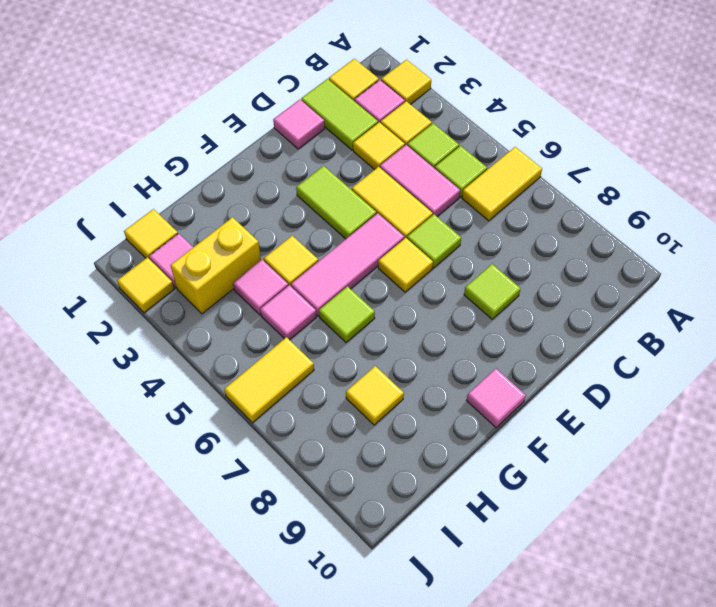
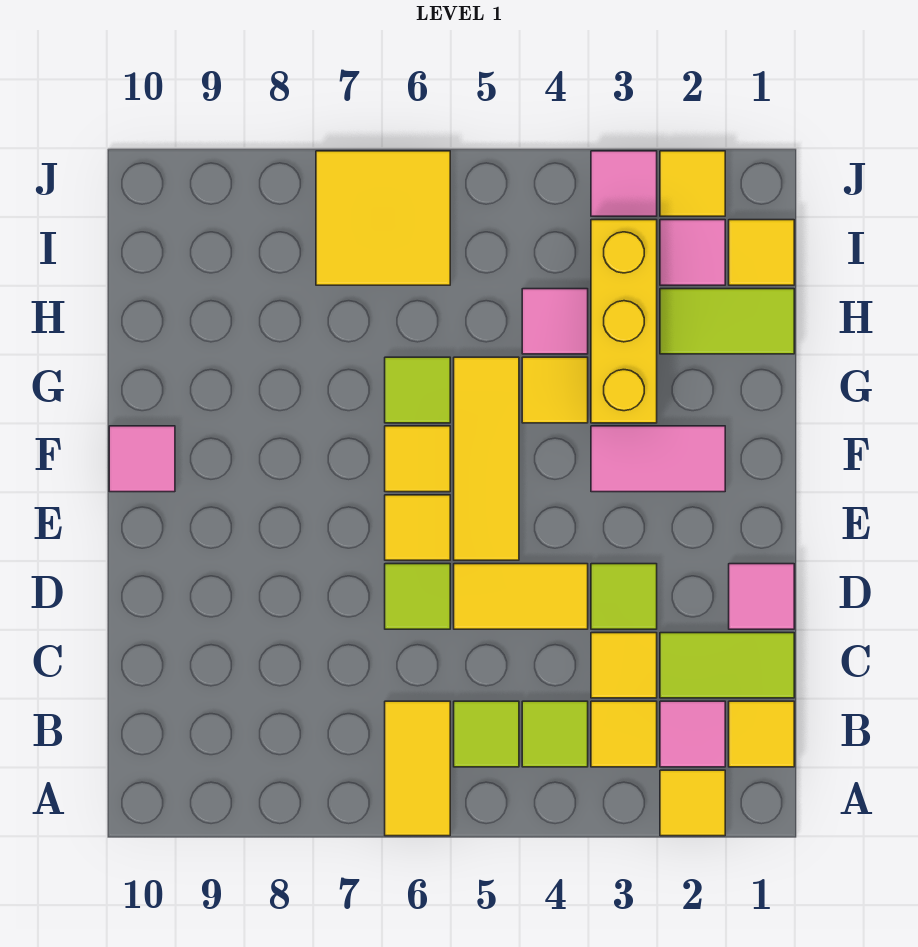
pink tile C4:C5 level 1 -> pink tile F2:F3 level 1
lime tile D8 level 1 -> lime tile D3 level 1
lime tile E3:E4 level 1 -> lime tile H1:H2 level 1
pink tile E5:G5 level 1 -> yellow tile E5:G5 level 1
yellow brick H3:I3 level 1 -> yellow brick G3:I3 level 1
pink tile H5 level 1 -> pink tile J3 level 1
yellow tile H8 level 1 -> yellow tile F6 level 1
yellow tile I6:J6 level 1 -> yellow tile I6:J7 level 1

